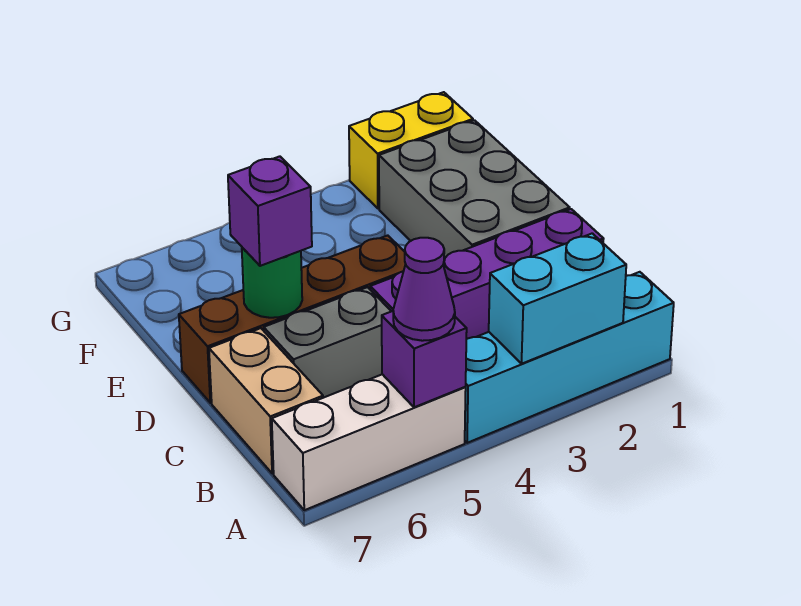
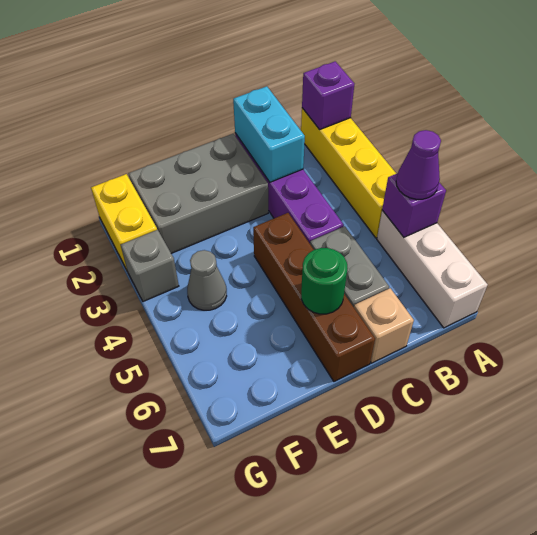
cyan brick A1:A4 level 1 -> yellow brick A1:A4 level 1
cyan brick A2:A3 level 2 -> cyan brick C1:C2 level 2
tan brick B7:C7 level 1 -> tan brick C7 level 1
purple brick D6 level 3 -> purple brick A1 level 2
none -> grey cone F4 level 1
none -> grey brick G3 level 1

